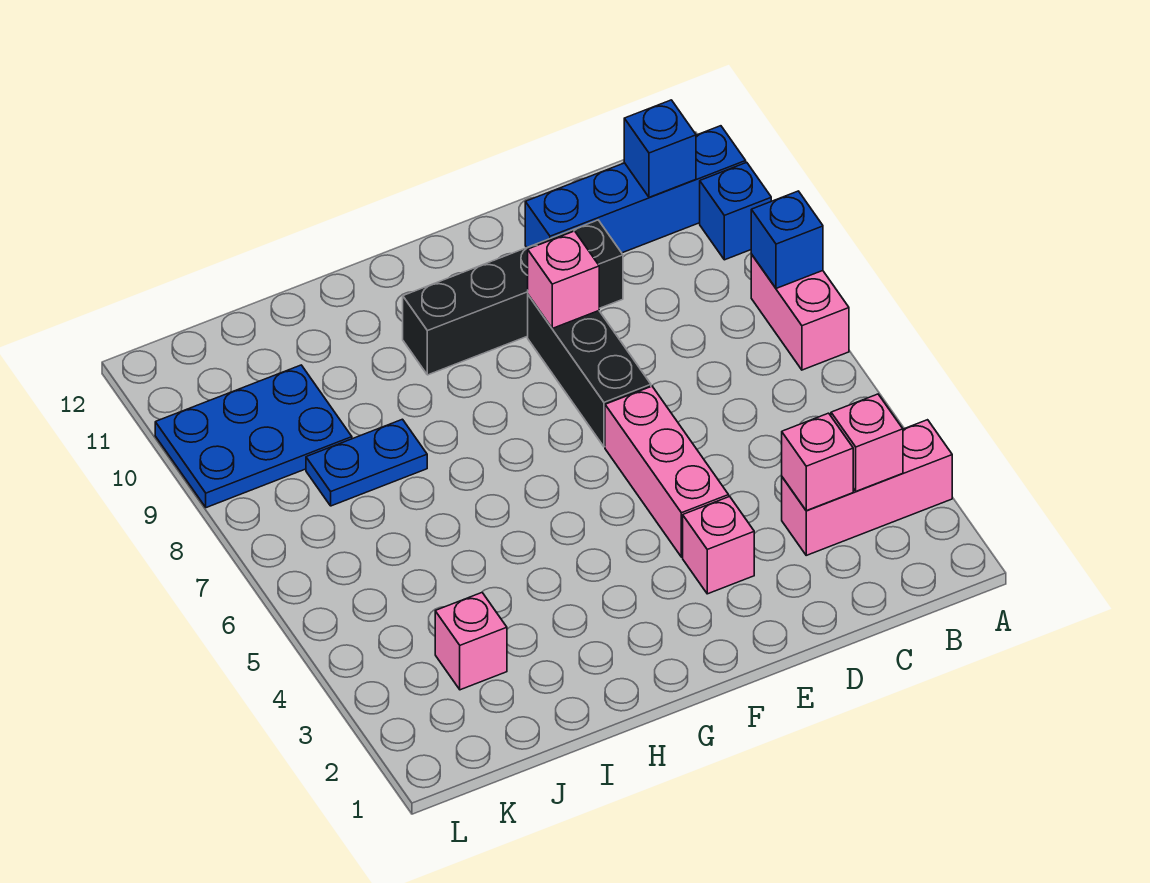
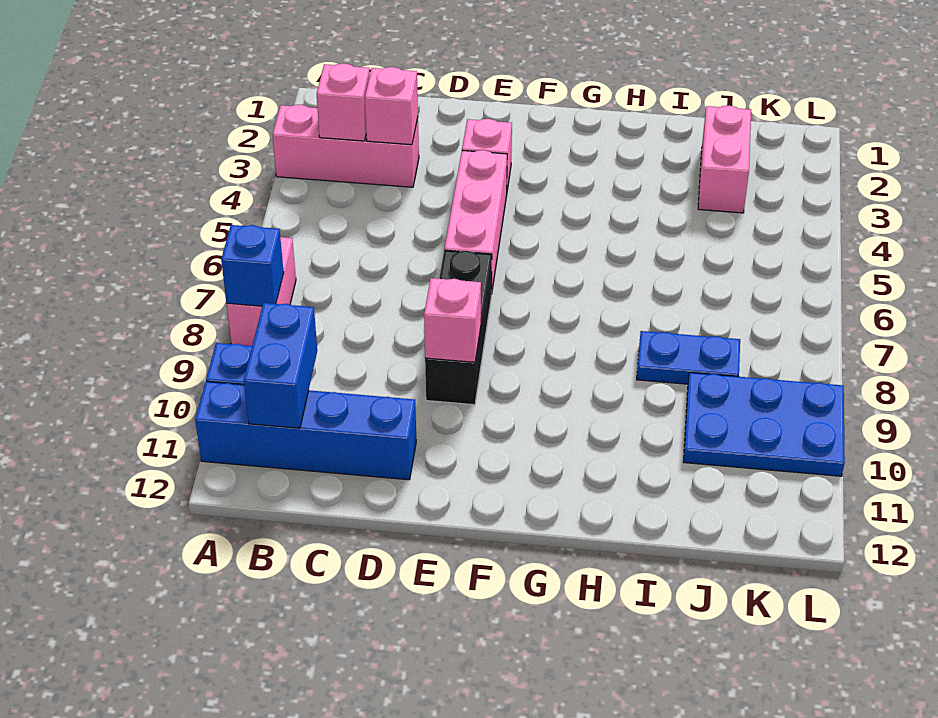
blue brick B11 level 2 -> blue brick B10:B11 level 2
black brick D10:G10 level 1 -> none
pink brick J3 level 1 -> pink brick J2:J3 level 1

